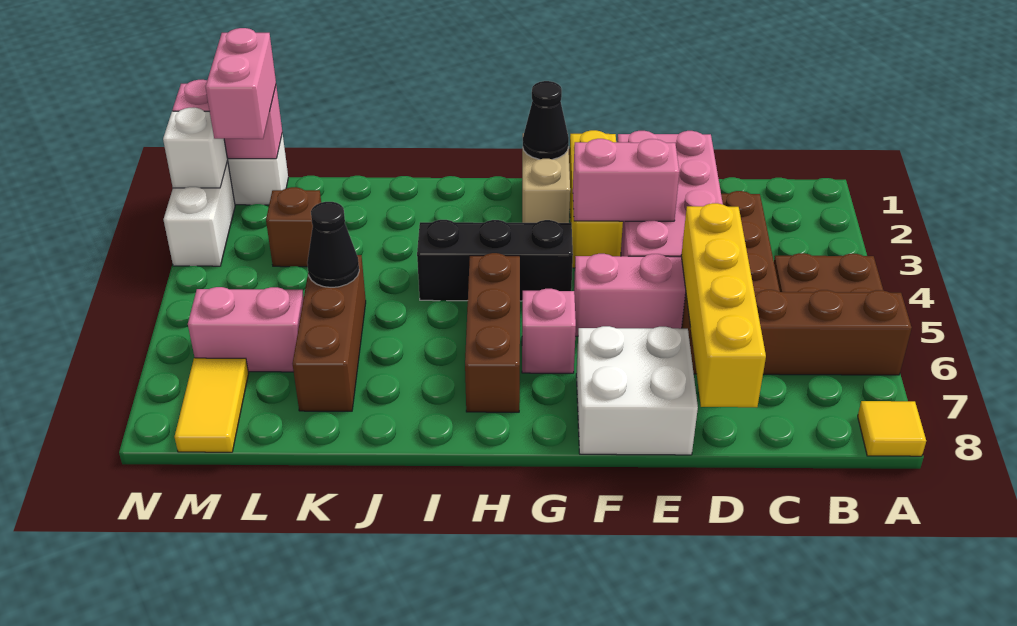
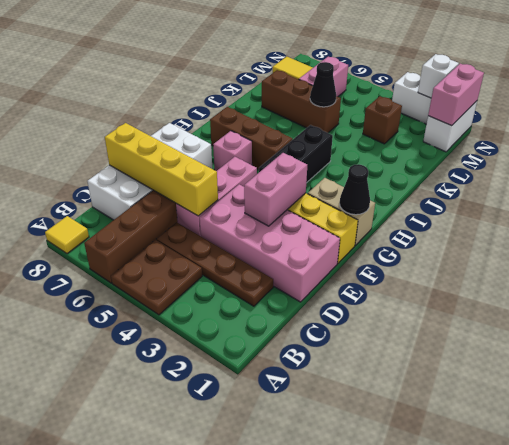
white brick E7:F8 level 1 -> white brick C7:F8 level 1
pink brick M1:M2 level 3 -> none

